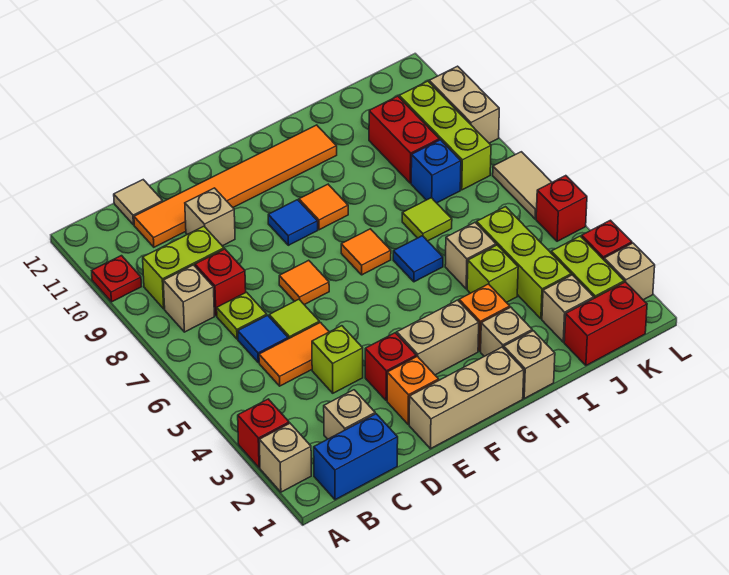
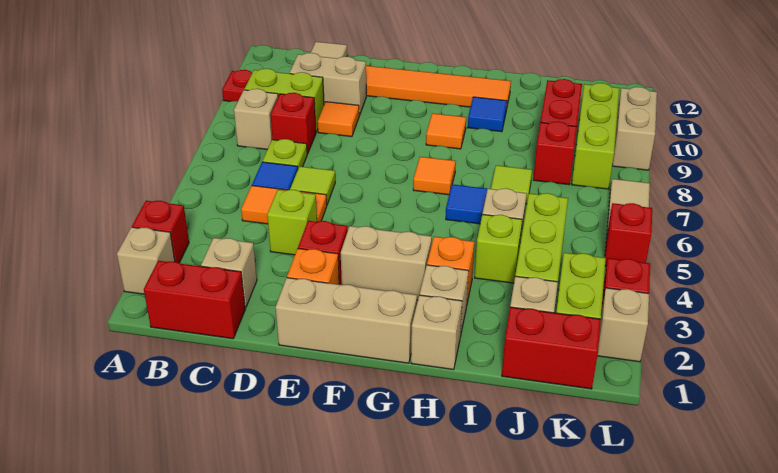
blue brick B1:C1 level 1 -> red brick B1:C1 level 1
tan brick D10 level 1 -> tan brick C10:D10 level 1
orange tile E7 level 1 -> orange tile D9 level 1
blue tile F9 level 1 -> blue tile H10 level 1
blue brick J8 level 1 -> red brick J8 level 1

